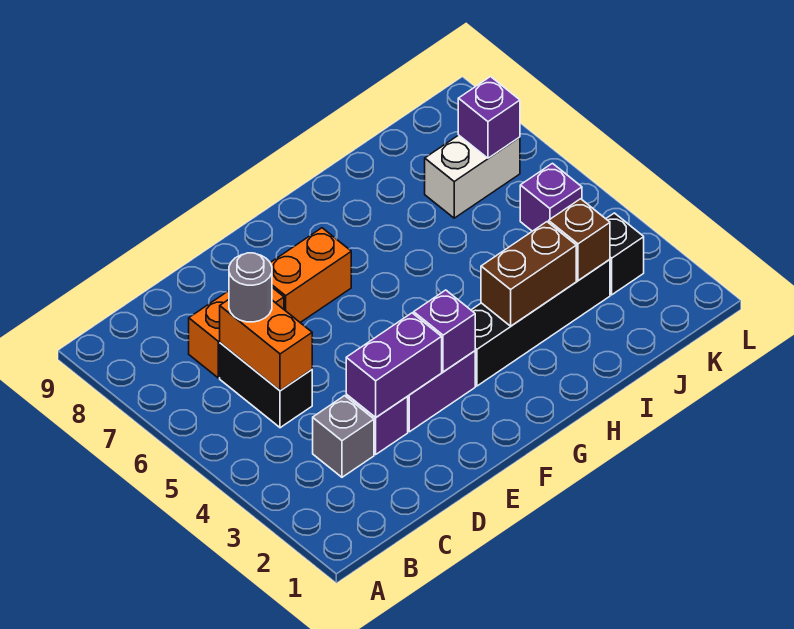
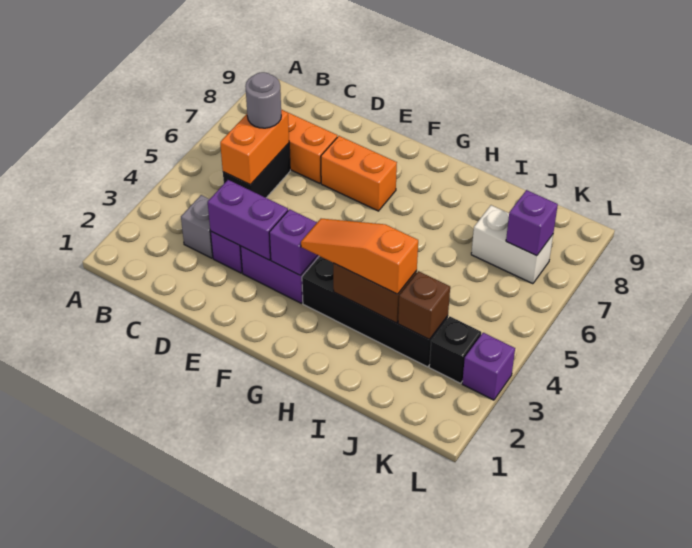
none -> orange slope G3:I3 level 3 top I
purple brick K5 level 1 -> purple brick L3 level 1

